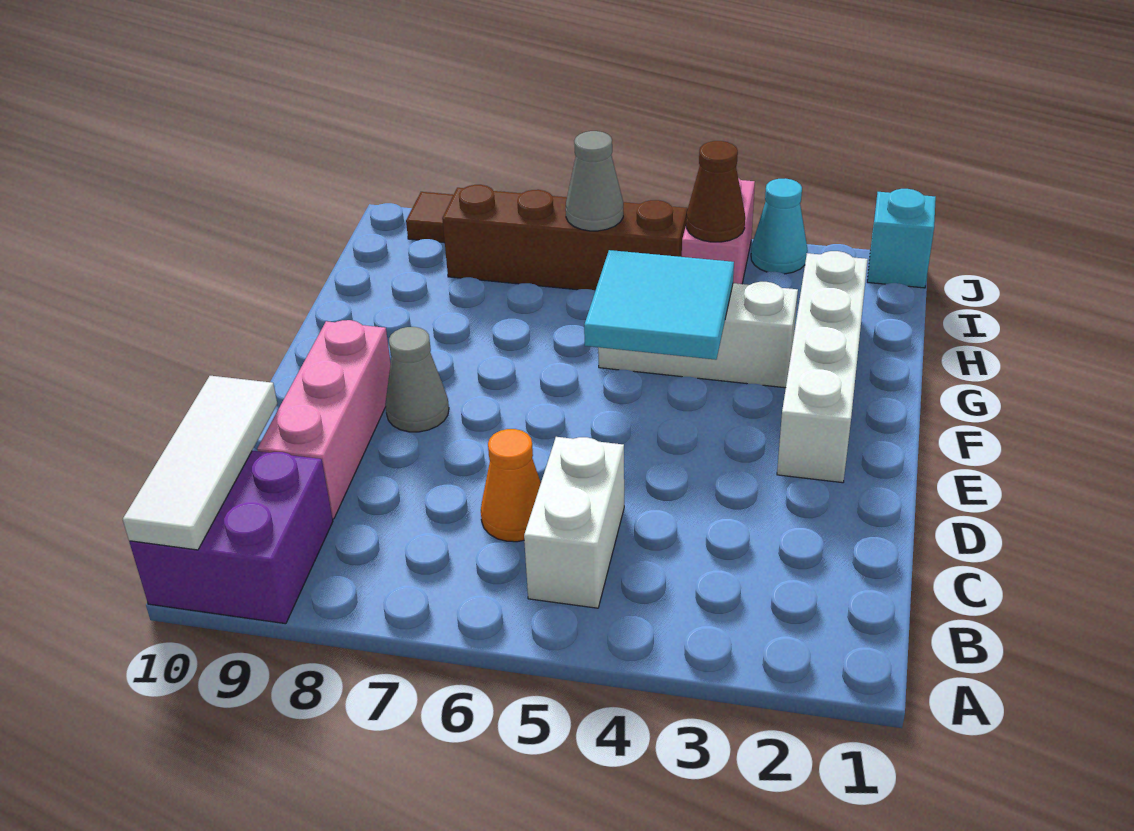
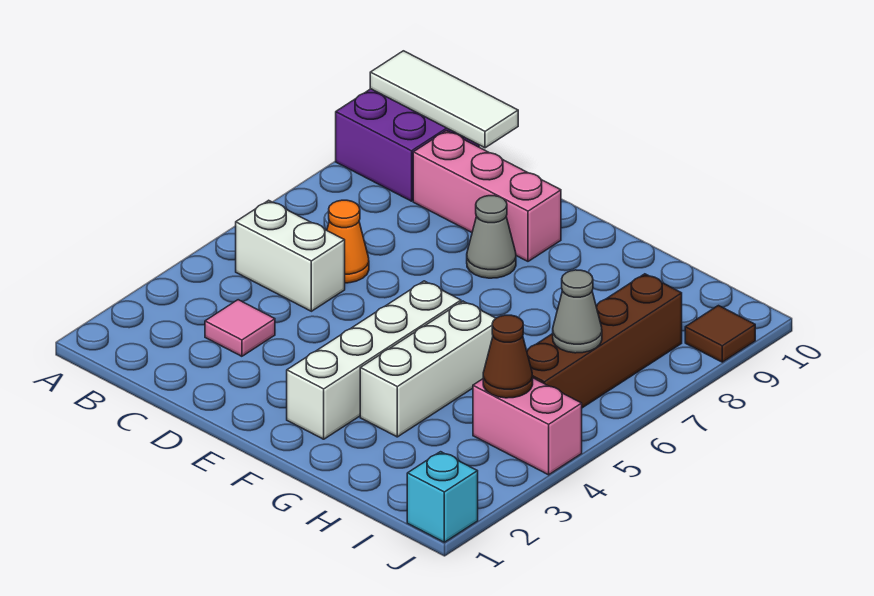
none -> pink tile C3 level 1
white brick E2:H2 level 1 -> white brick F2:F5 level 1
cyan tile F4:G5 level 2 -> none
cyan cone J3 level 1 -> none

